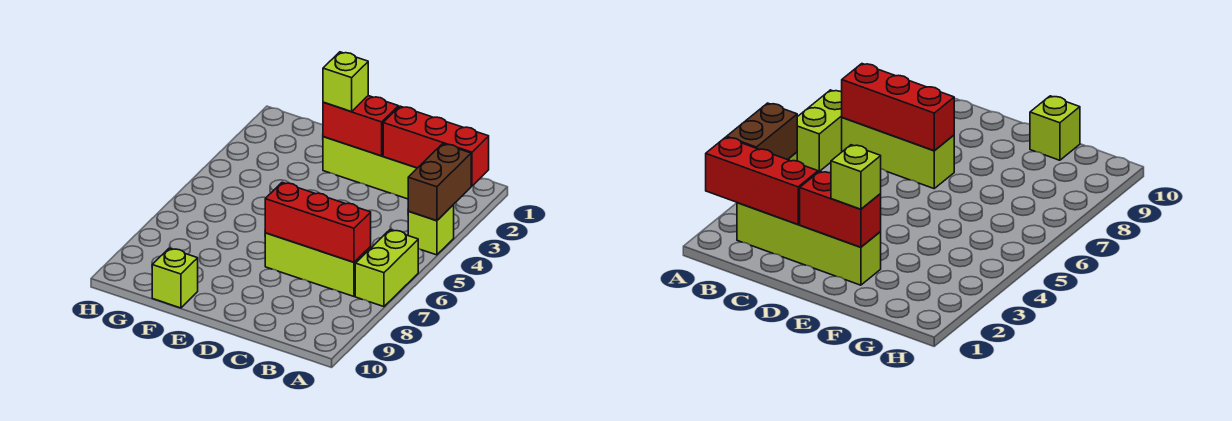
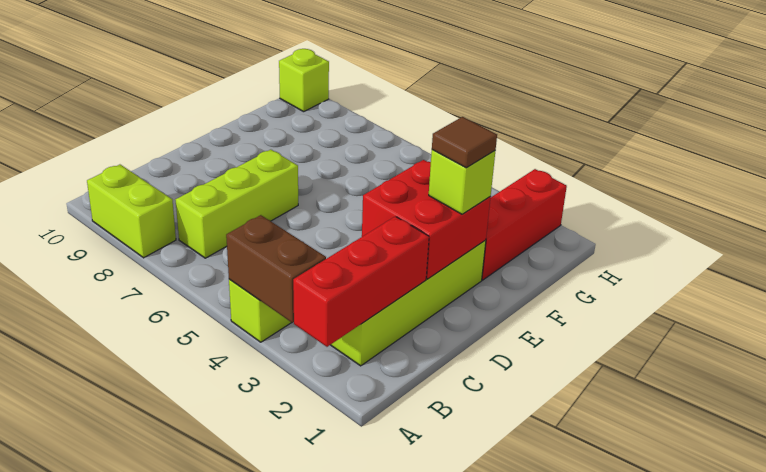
lime brick A6:A7 level 1 -> lime brick A8:A9 level 1
red brick B7:D7 level 2 -> red brick F2:H2 level 1
red brick D2:E2 level 2 -> red brick D2:E3 level 2
none -> brown tile E2 level 4
lime brick F10 level 1 -> lime brick H10 level 1

